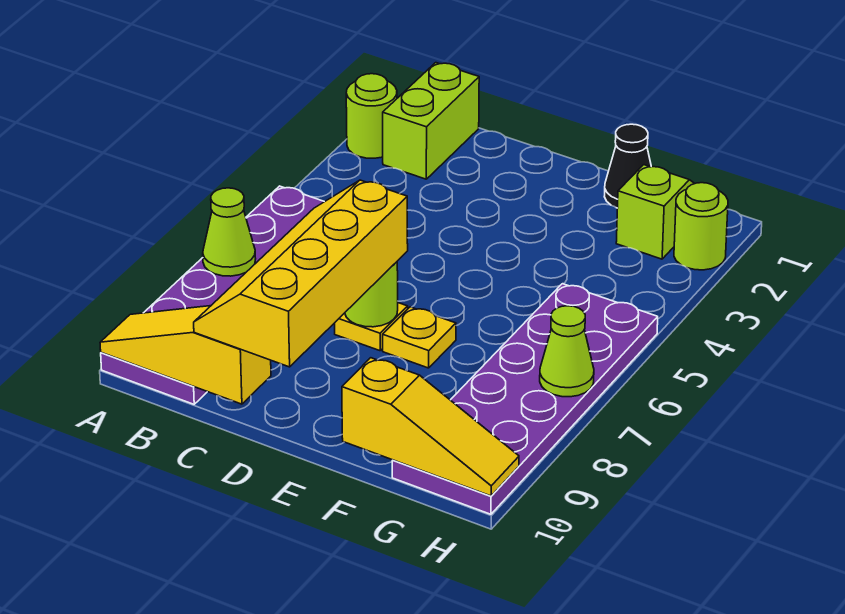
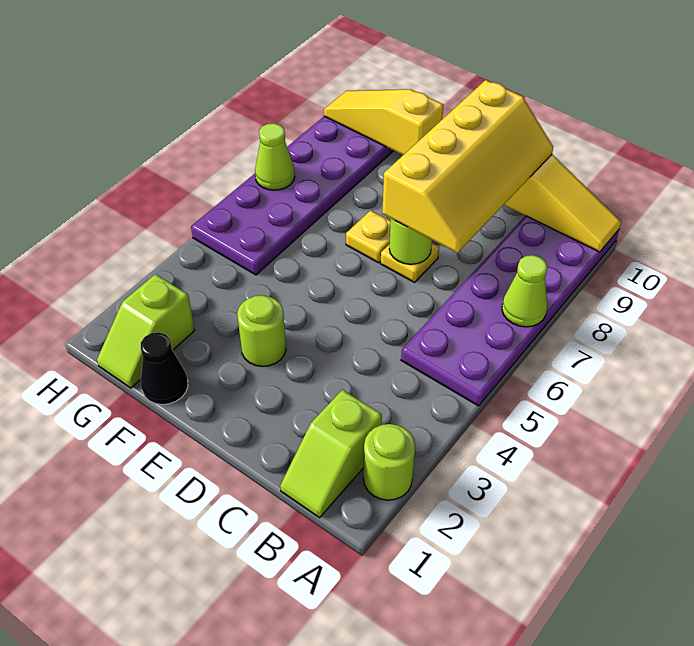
lime brick B1:B2 level 1 -> lime slope B1:B2 level 1 top 2
lime round brick H2 level 1 -> lime round brick E3 level 1

